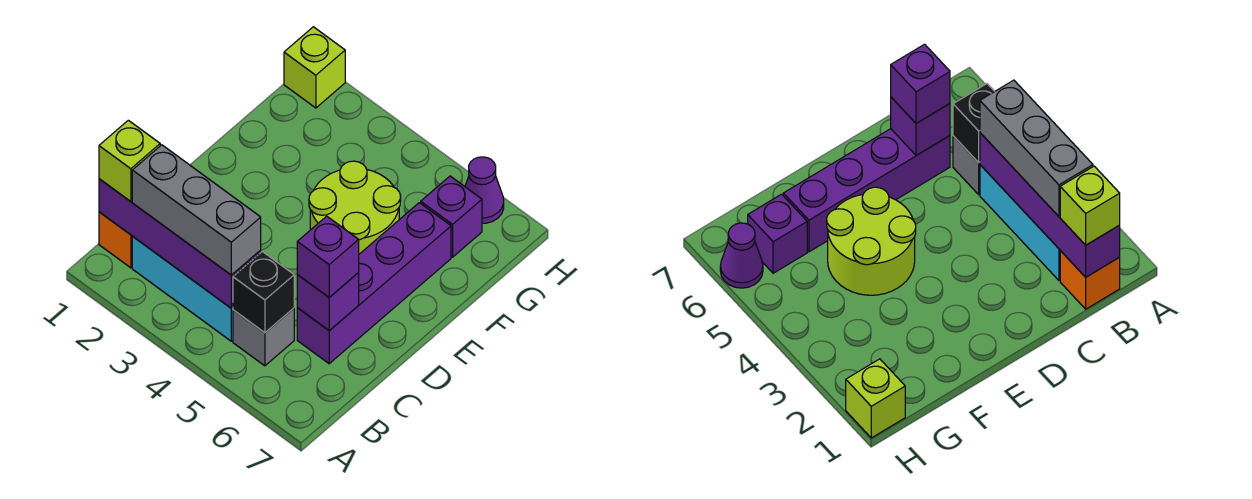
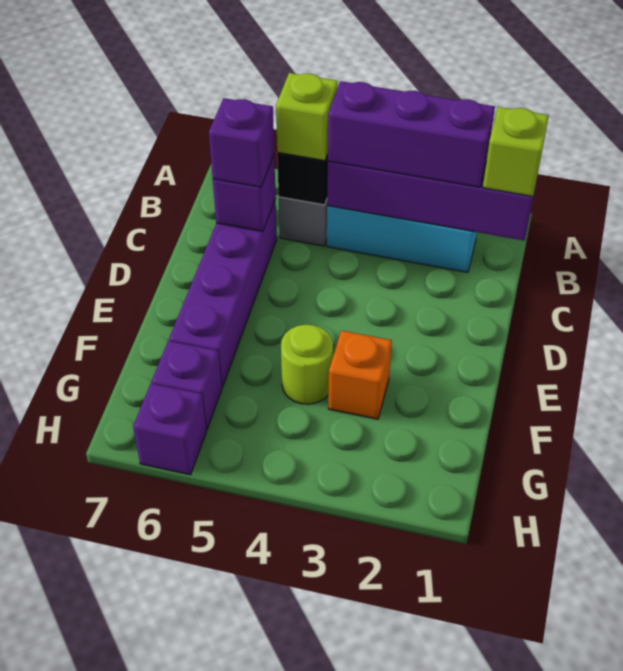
orange brick B1 level 1 -> orange brick F3 level 1
grey brick B2:B4 level 3 -> purple brick B2:B4 level 3
lime round brick E4:F5 level 1 -> lime round brick F4 level 1
lime brick H1 level 1 -> lime brick B5 level 3
purple cone H6 level 1 -> purple brick H6 level 1

